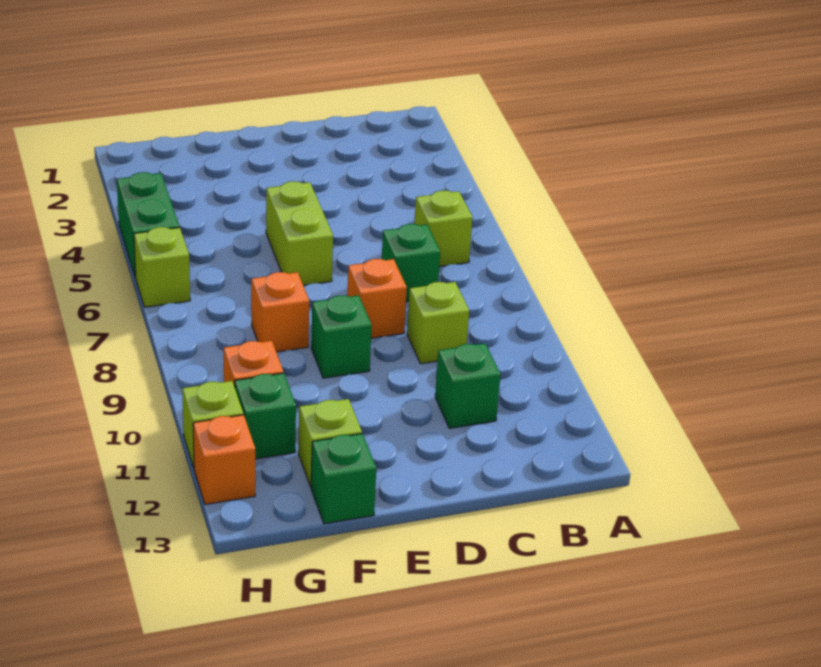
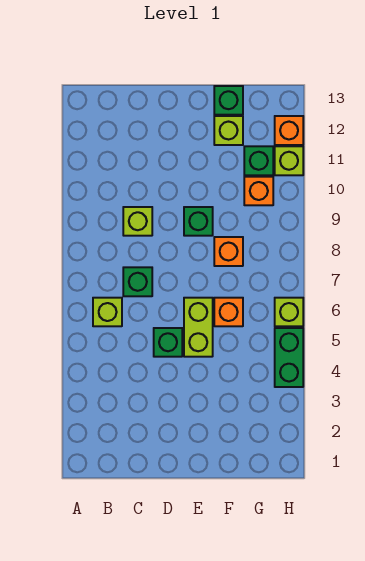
green brick C11 level 1 -> green brick D5 level 1
orange brick D8 level 1 -> orange brick F6 level 1

